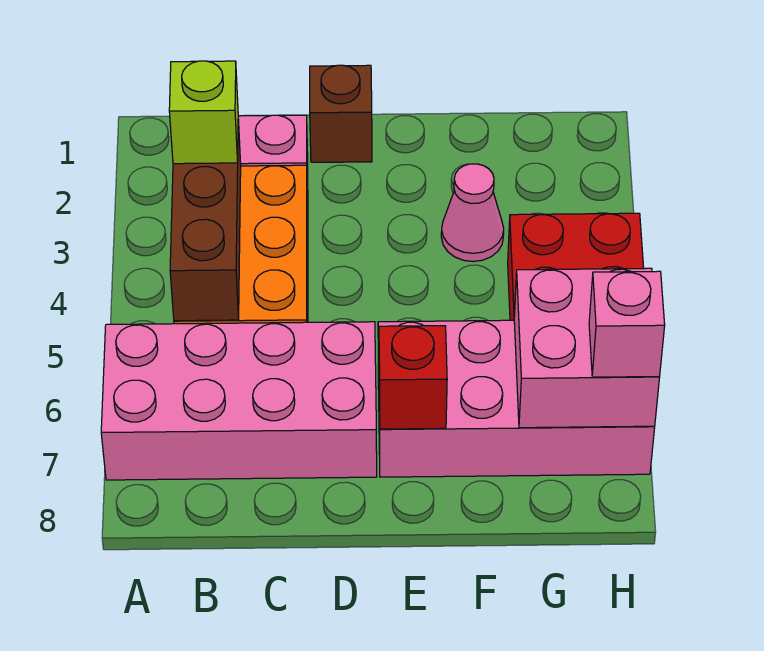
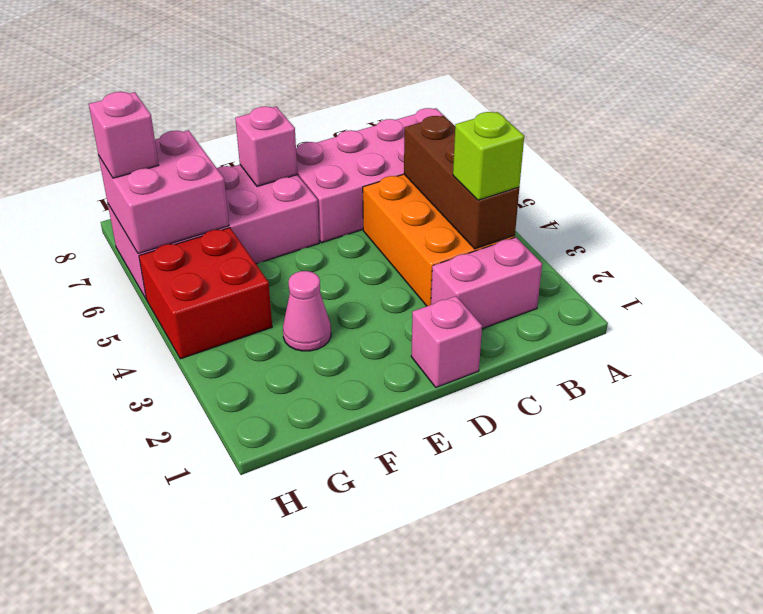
brown brick D1 level 1 -> pink brick D1 level 1
red brick E7 level 2 -> pink brick E7 level 2

